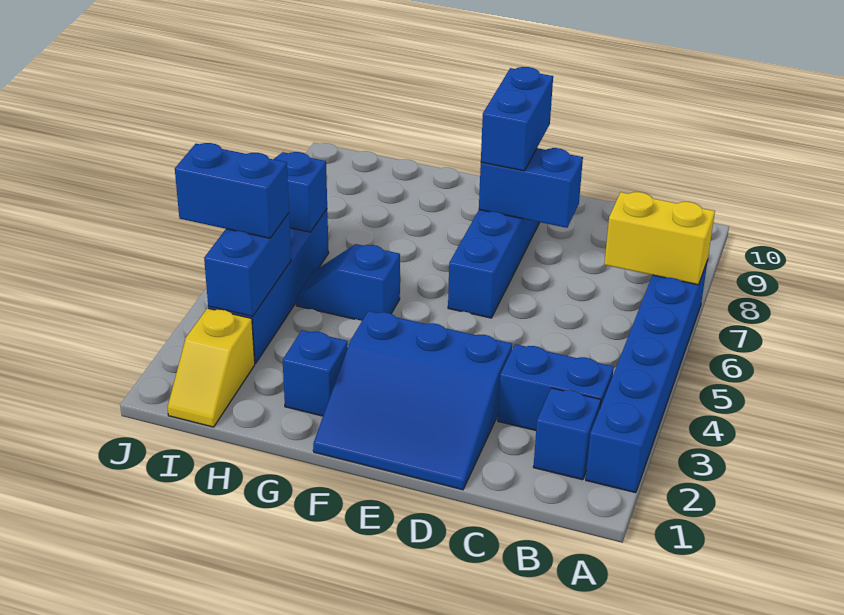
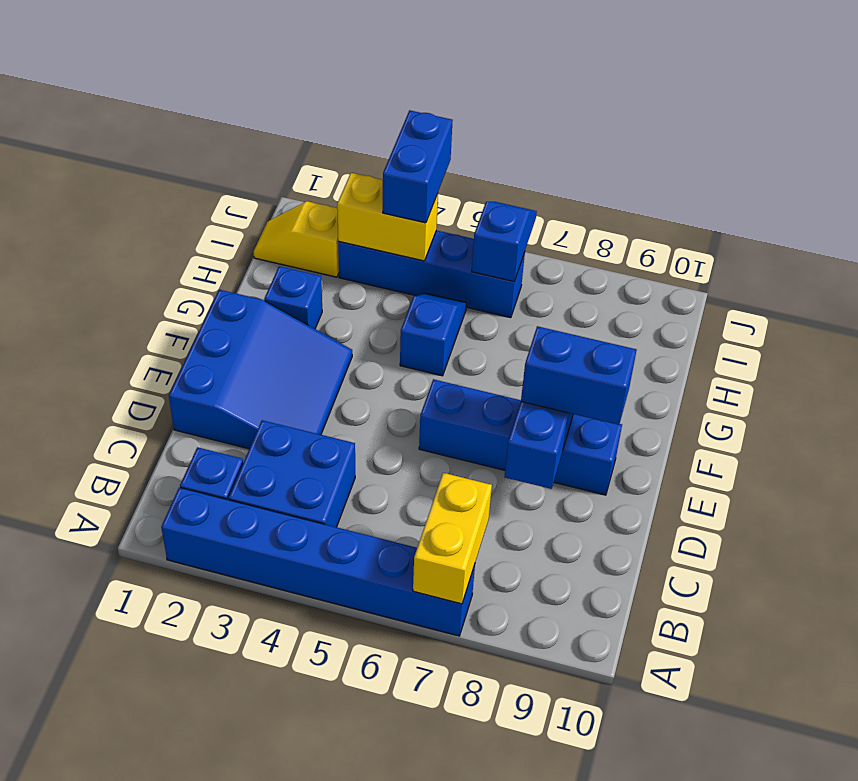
blue brick B3:C3 level 1 -> blue brick B3:C4 level 1
blue slope D1:F3 level 1 top 3 -> blue slope D1:F3 level 1 top 1
blue brick I3:I4 level 2 -> yellow brick I3:I4 level 2

